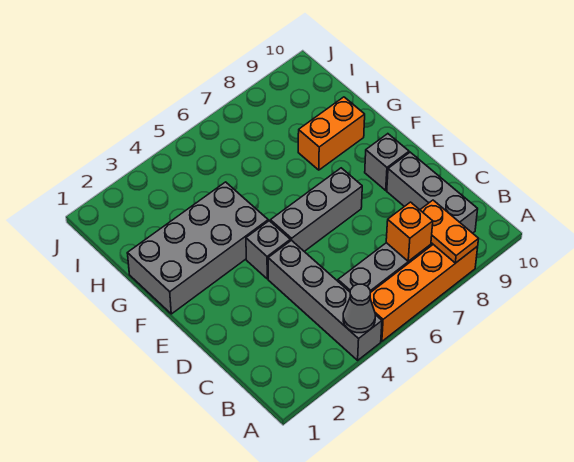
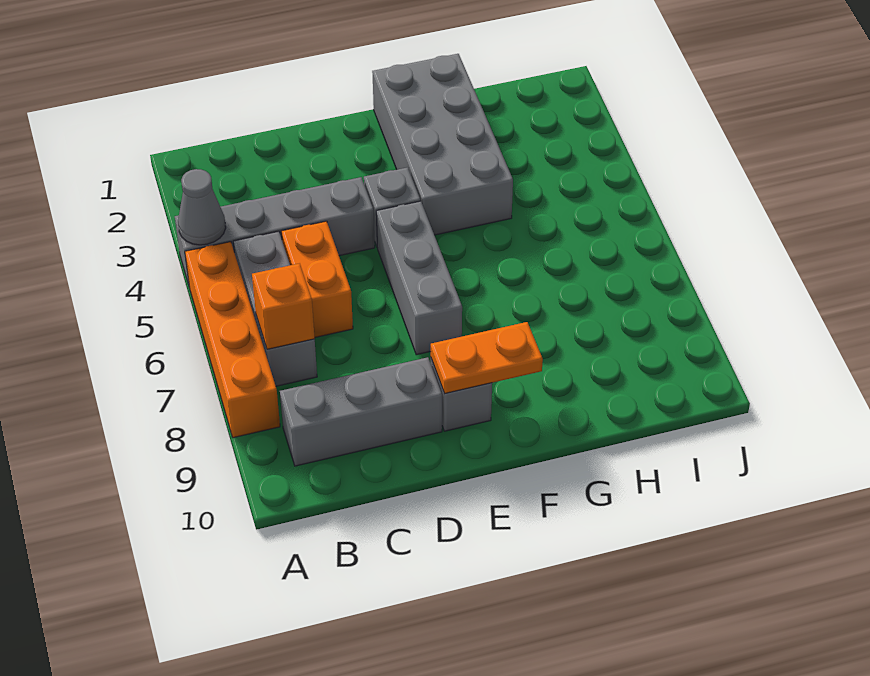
orange plate A8:B8 level 2 -> orange plate E9:F9 level 2
orange brick G8:G9 level 1 -> orange brick C5:C6 level 1

